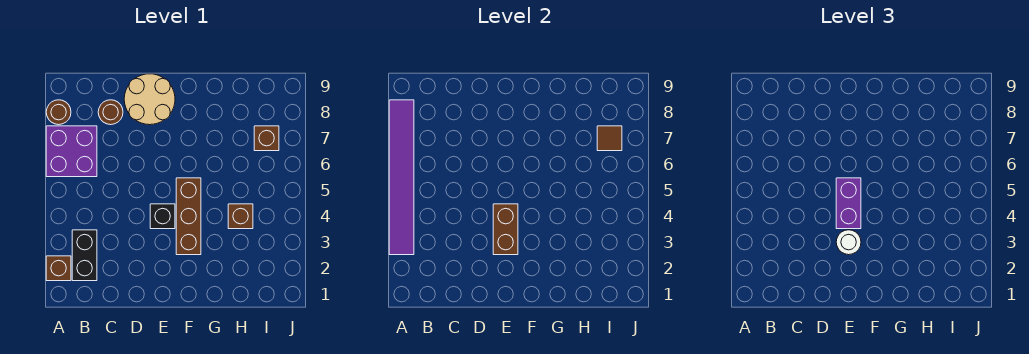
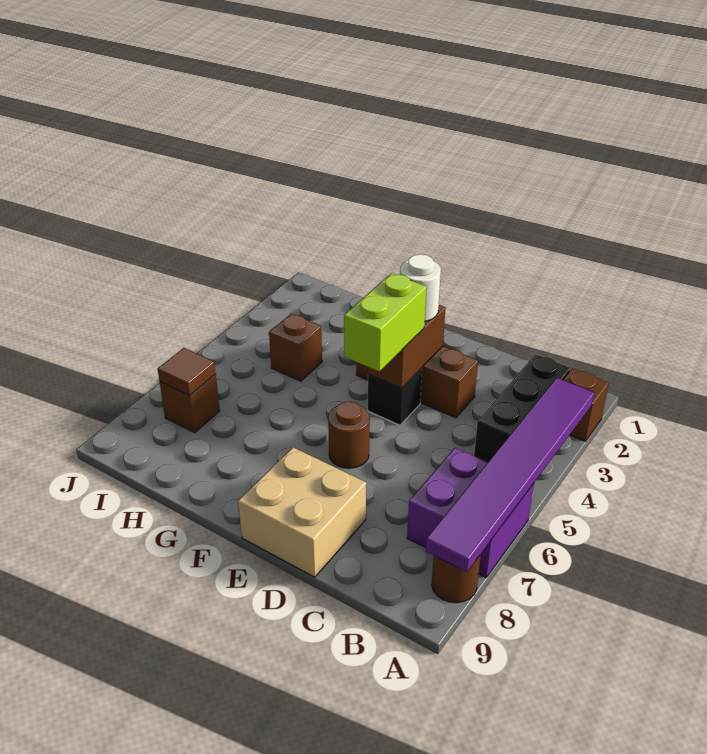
black brick B2:B3 level 1 -> black brick B2:B4 level 1
brown round brick C8 level 1 -> brown round brick E6 level 1
tan round brick D8:E9 level 1 -> tan brick D8:E9 level 1
purple brick E4:E5 level 3 -> lime brick E4:E5 level 3
brown brick F3:F5 level 1 -> brown brick D3:F3 level 1

